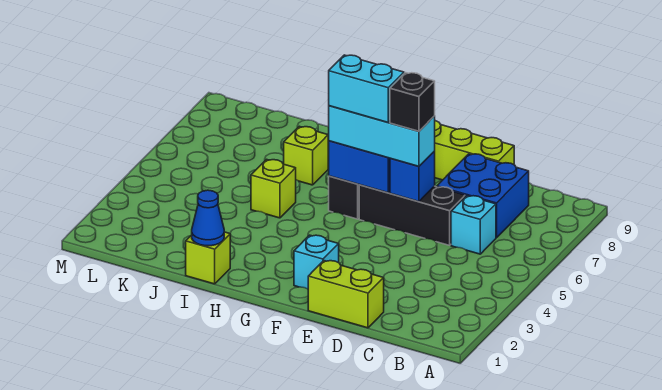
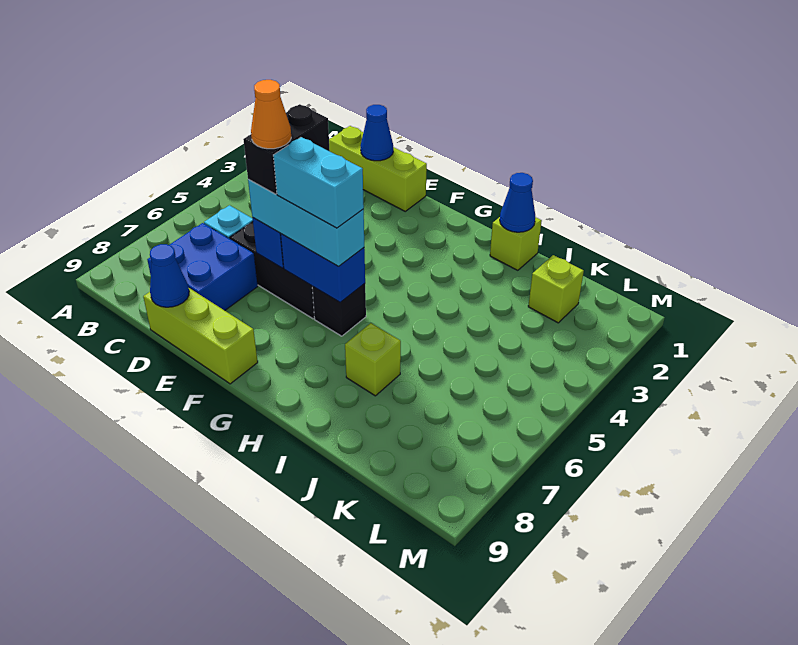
lime brick D1:E1 level 1 -> lime brick C1:E1 level 1
none -> blue cone D1 level 2
none -> blue cone D9 level 2
black brick E6 level 4 -> black brick E5:E6 level 4
none -> orange cone E6 level 5
cyan brick F2 level 1 -> none
lime brick I5 level 1 -> lime brick K2 level 1

